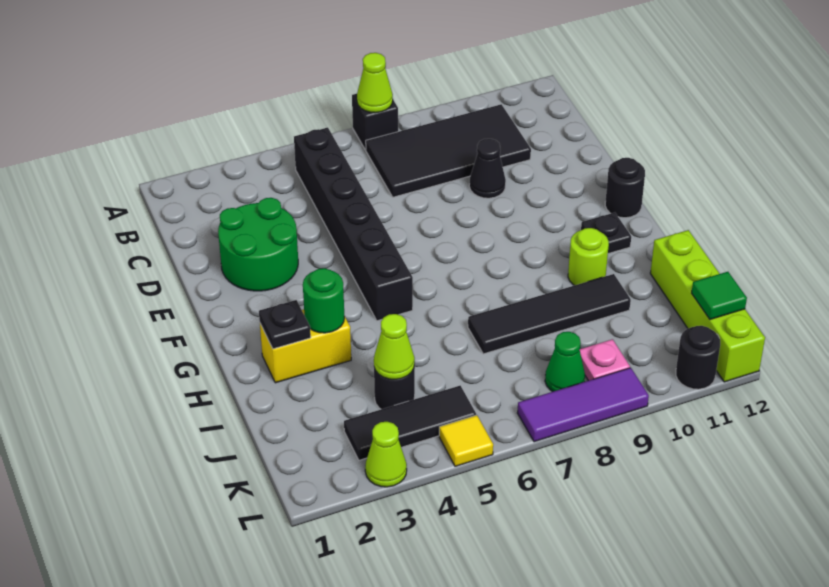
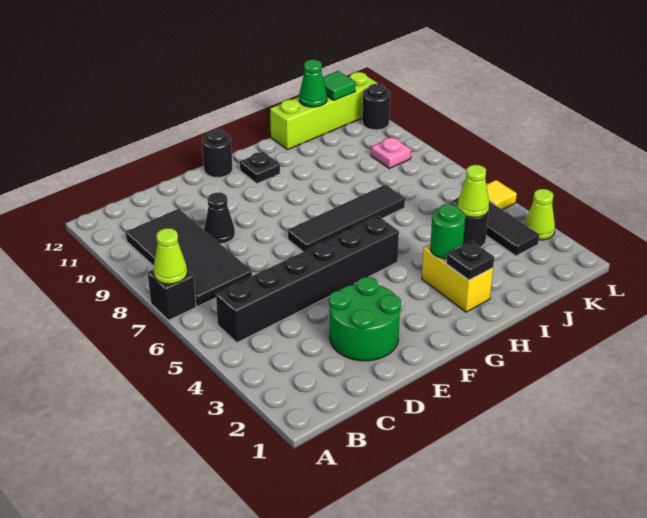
lime round brick H10 level 1 -> none
black tile I7:I10 level 1 -> black tile F7:I7 level 1
green cone K8 level 1 -> green cone J12 level 2
purple tile L7:L9 level 1 -> none

